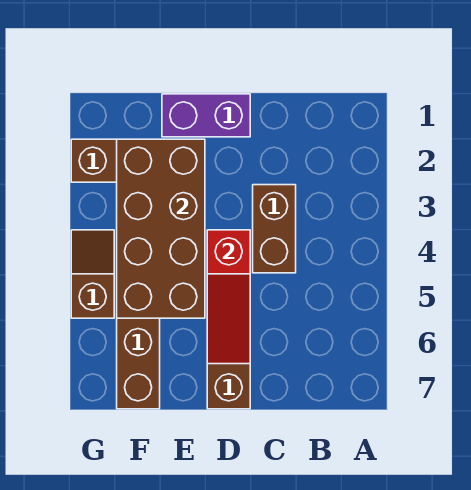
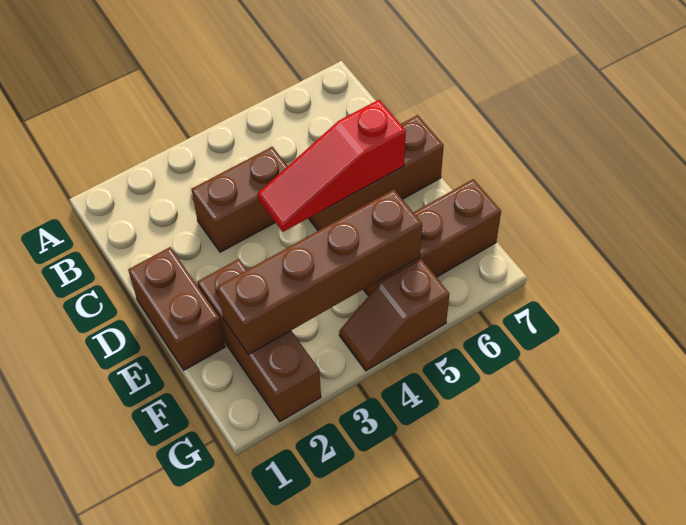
purple brick D1:E1 level 1 -> brown brick D1:E1 level 1
red slope D4:D6 level 2 top 4 -> red slope D4:D6 level 2 top 6
brown brick E2:F5 level 2 -> brown brick F2:F5 level 2

